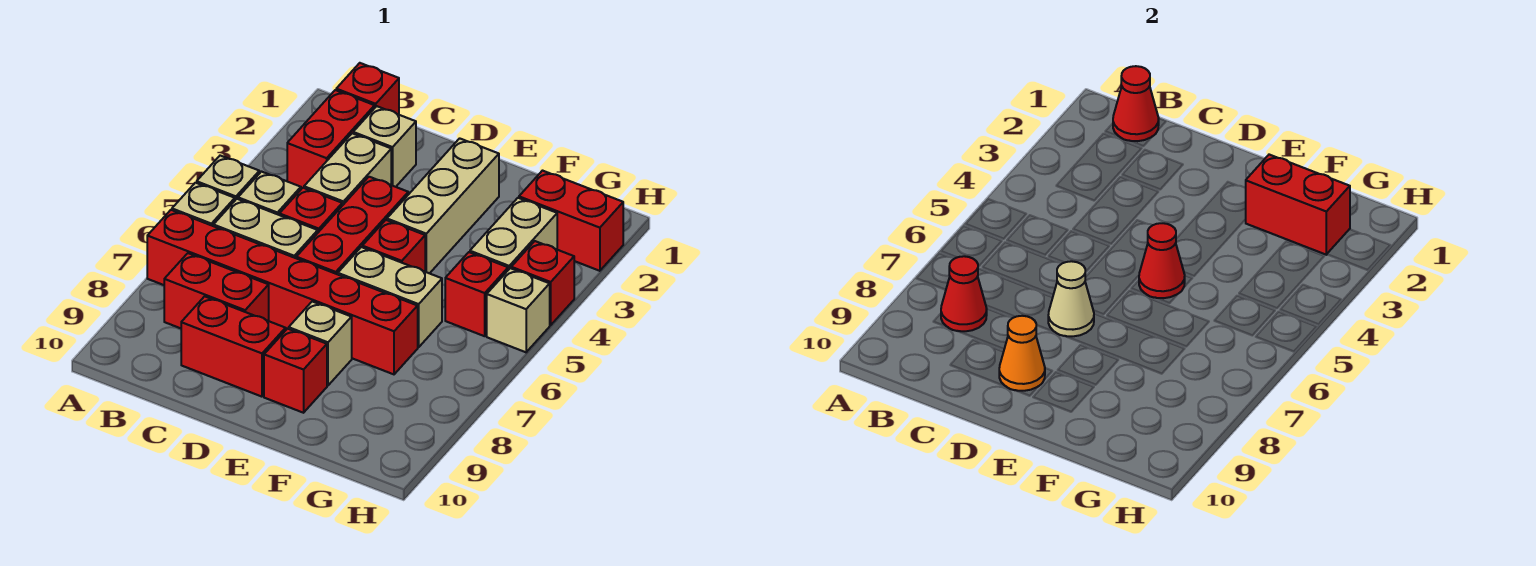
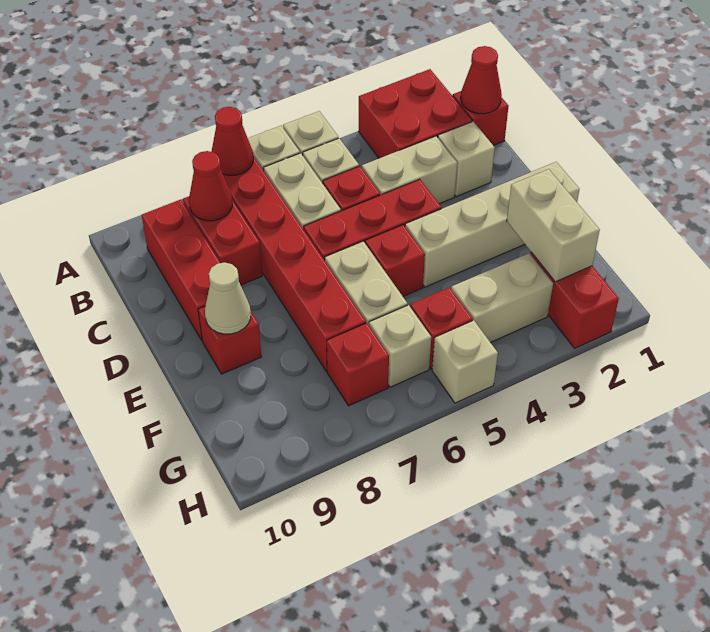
red brick B2:B3 level 1 -> red brick A2:B3 level 1
red brick C9:D9 level 1 -> red brick B9:D9 level 1
tan cone D7 level 2 -> tan cone E9 level 2
orange cone D9 level 2 -> none
tan brick E2:E4 level 1 -> tan brick E1:E4 level 1
red cone E5 level 2 -> red cone A7 level 2
tan brick E8 level 1 -> tan brick G6 level 1
red brick F2:G2 level 2 -> tan brick F2:G2 level 2
red brick H4 level 1 -> red brick G7 level 1

